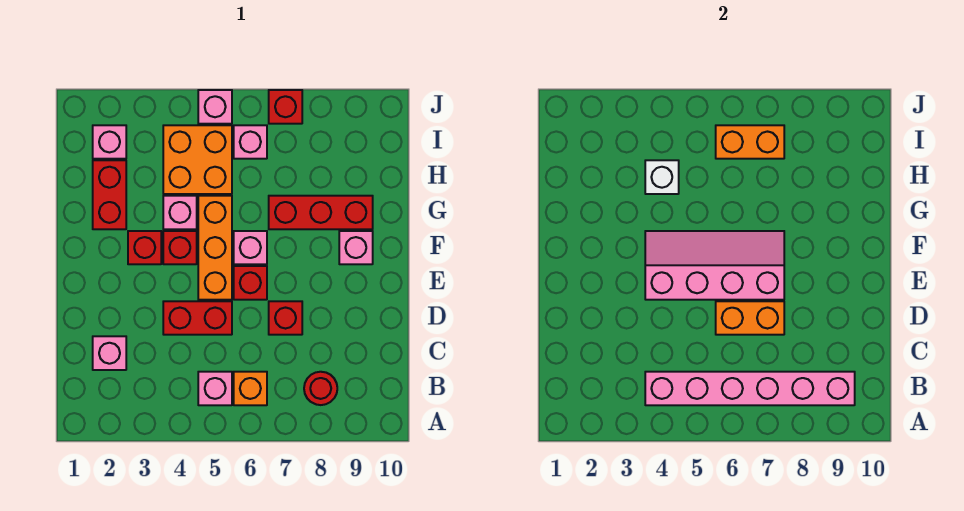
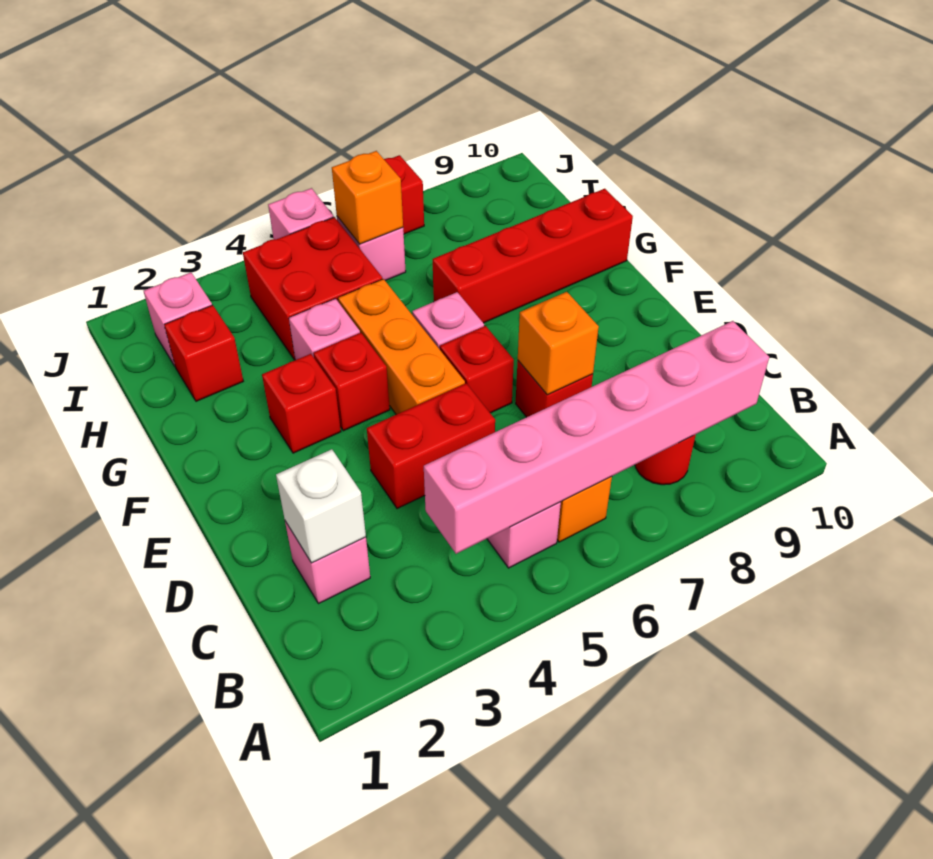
orange brick D6:D7 level 2 -> orange brick D7 level 2
pink slope E4:F7 level 2 top E -> none
pink brick F9 level 1 -> none
red brick G2:H2 level 1 -> red brick H2 level 1
red brick G7:G9 level 1 -> red brick G7:G10 level 1
orange brick H4:I5 level 1 -> red brick H4:I5 level 1
white brick H4 level 2 -> white brick C2 level 2
orange brick I6:I7 level 2 -> orange brick I6 level 2

